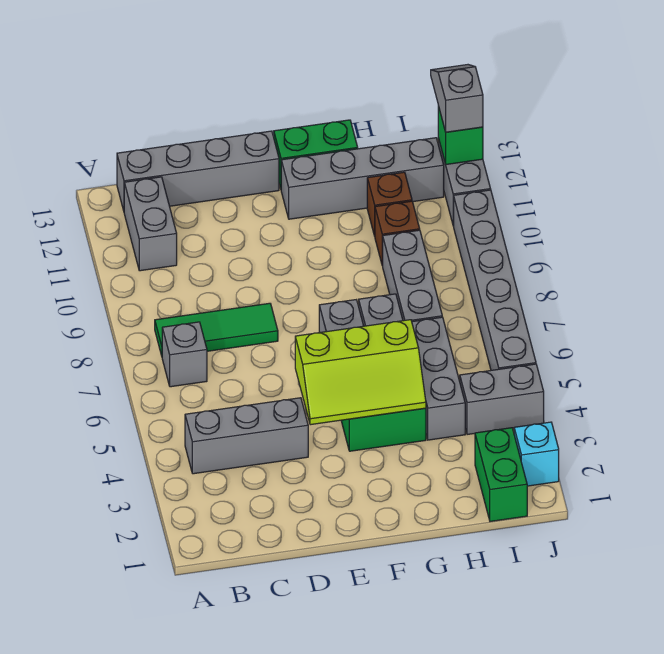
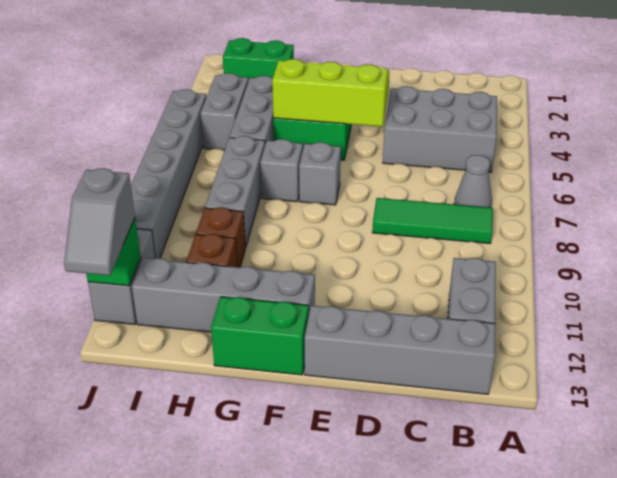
grey brick B4:D4 level 1 -> grey brick B4:D5 level 1
grey brick B7 level 1 -> grey cone B7 level 1
green brick I1:I2 level 1 -> green brick H2:I2 level 1
grey brick I4:J4 level 1 -> grey brick I4:I5 level 1
cyan brick J2 level 1 -> none

